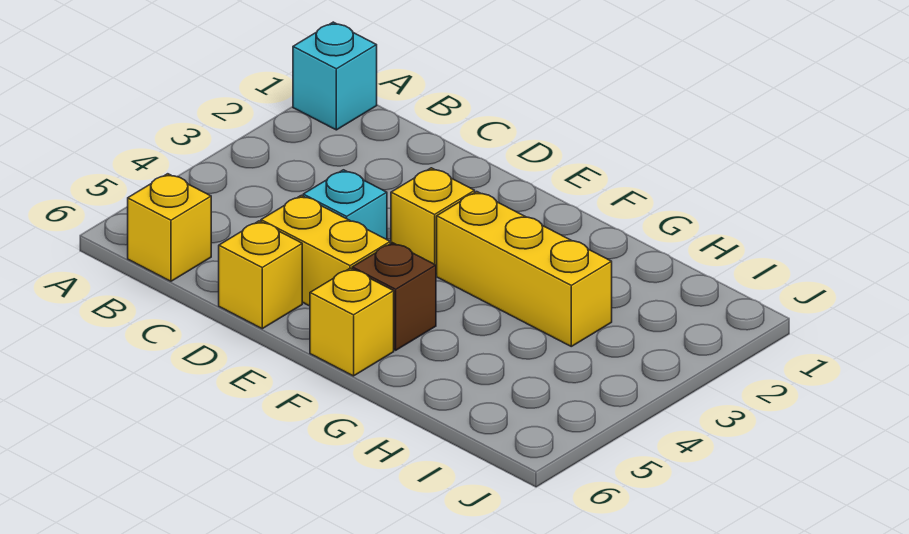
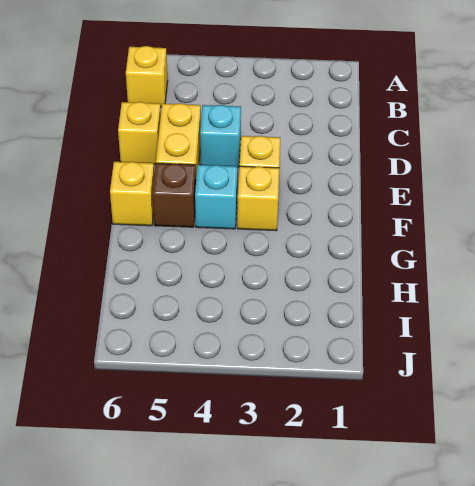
cyan brick A1 level 1 -> cyan brick F4 level 1
yellow brick F3:H3 level 1 -> yellow brick F3 level 1

